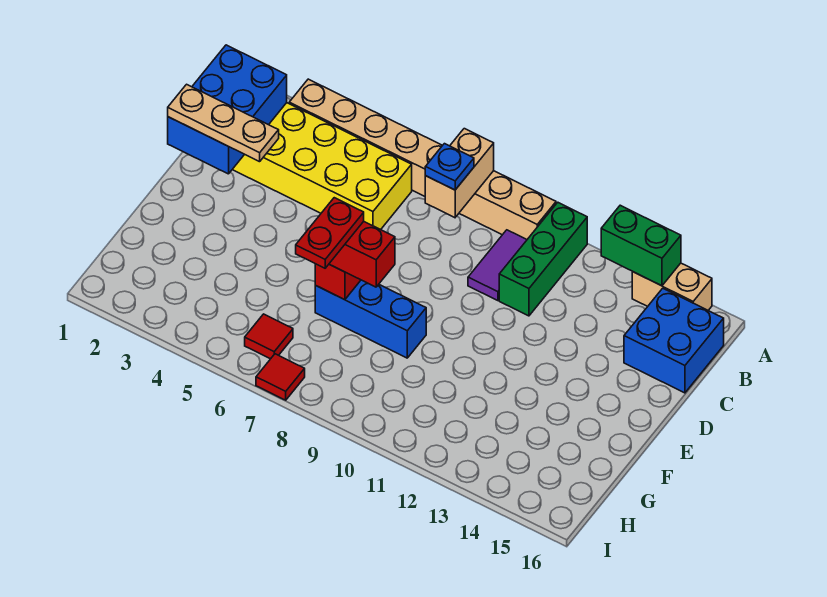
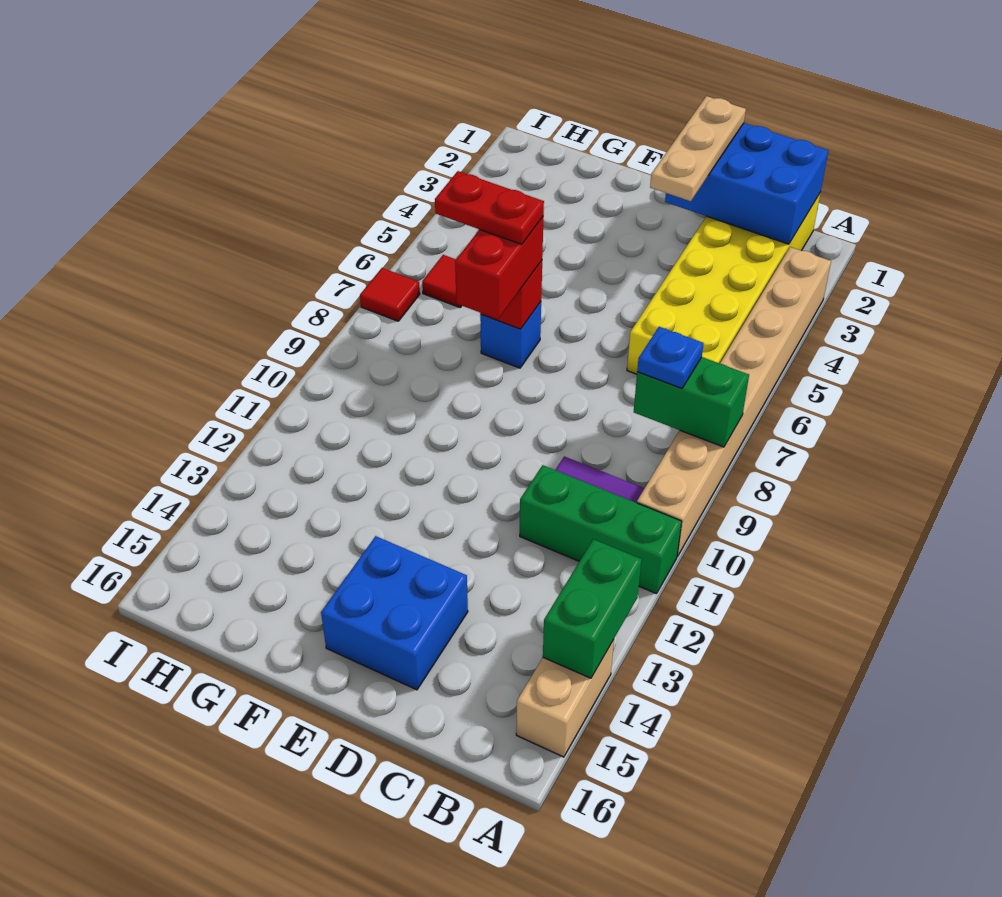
tan brick A8:B8 level 2 -> green brick A8:B8 level 2
blue brick B15:C16 level 1 -> blue brick D14:E15 level 1
blue brick F7:F9 level 1 -> blue brick F7 level 1

